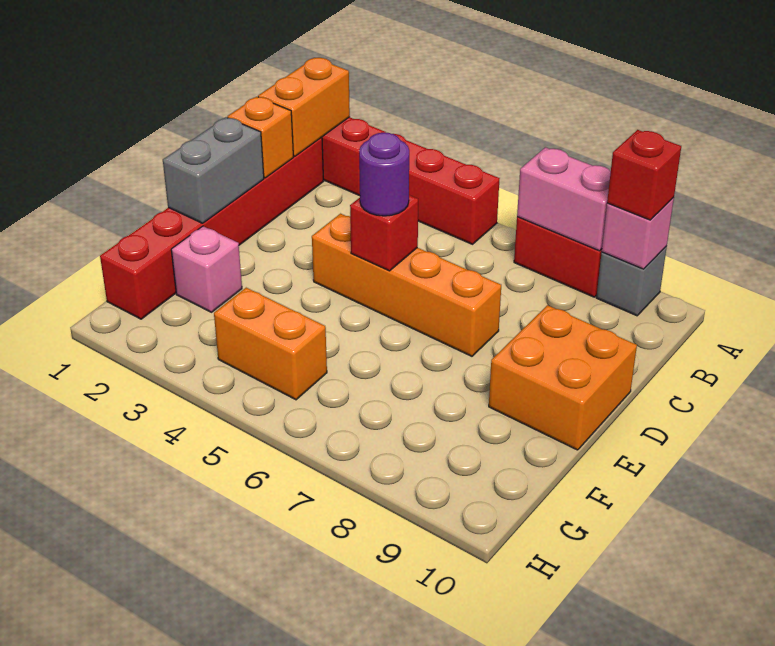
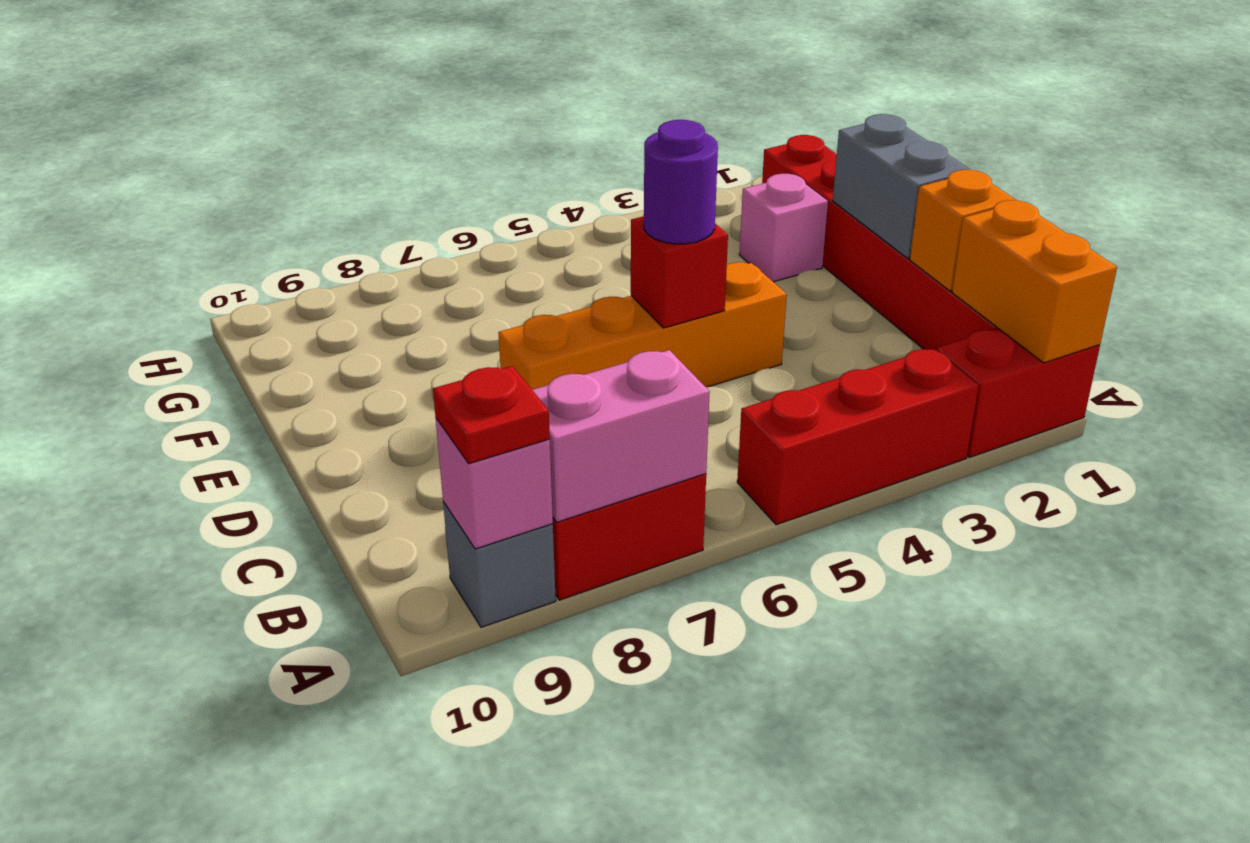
red brick A9 level 3 -> red plate A9 level 3
orange brick D9:E10 level 1 -> none
orange brick G4:G5 level 1 -> none

